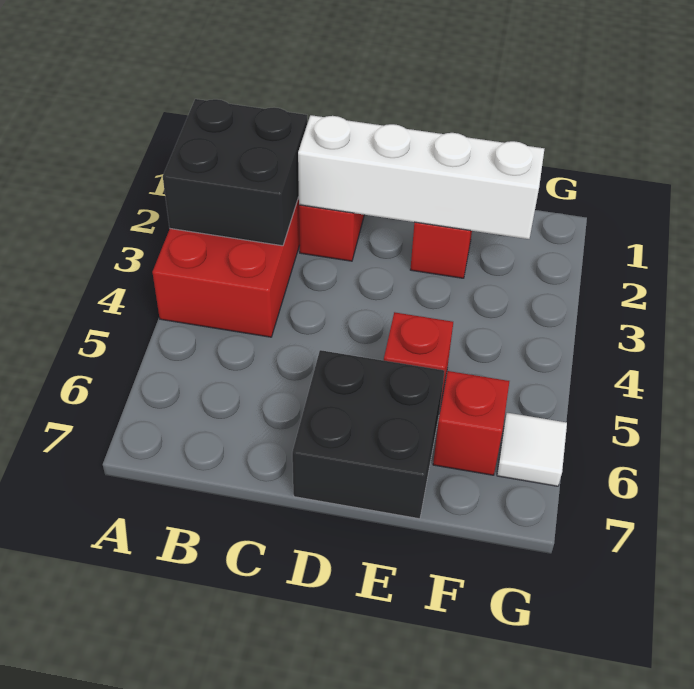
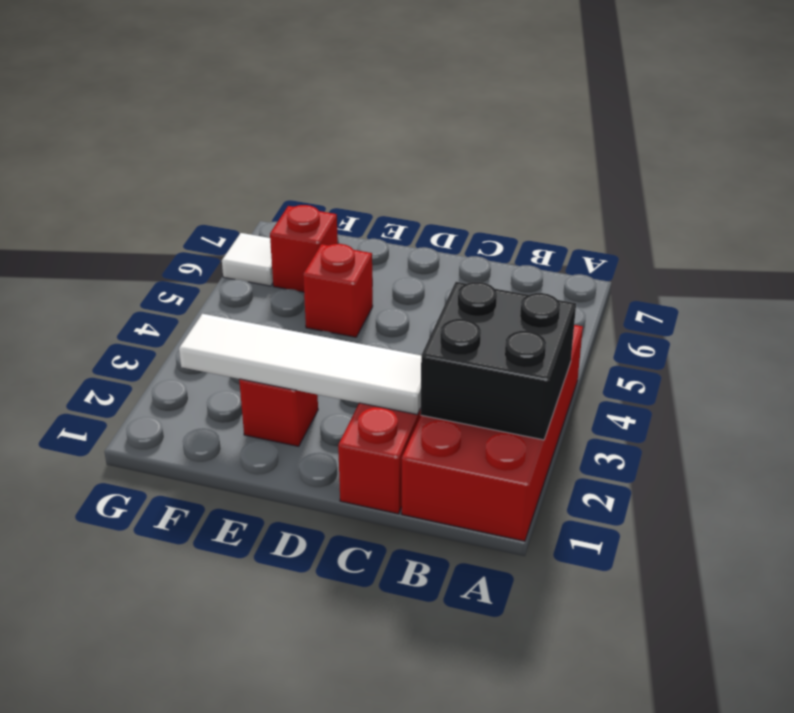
white brick C2:F2 level 2 -> white tile C2:F2 level 2
black brick D6:E7 level 1 -> none

